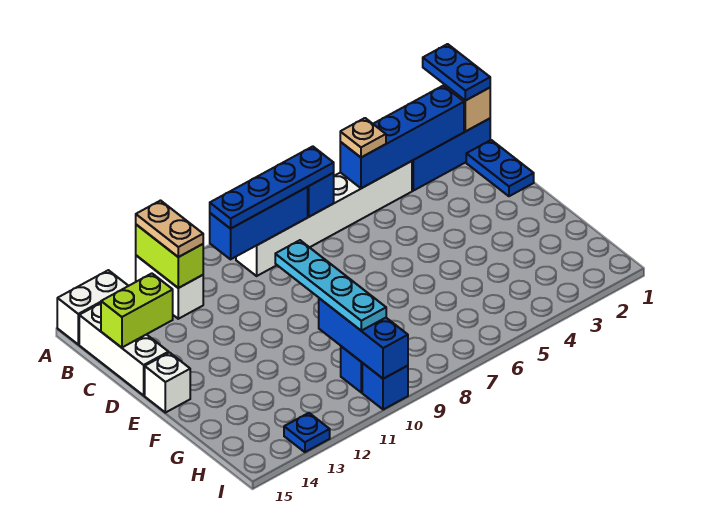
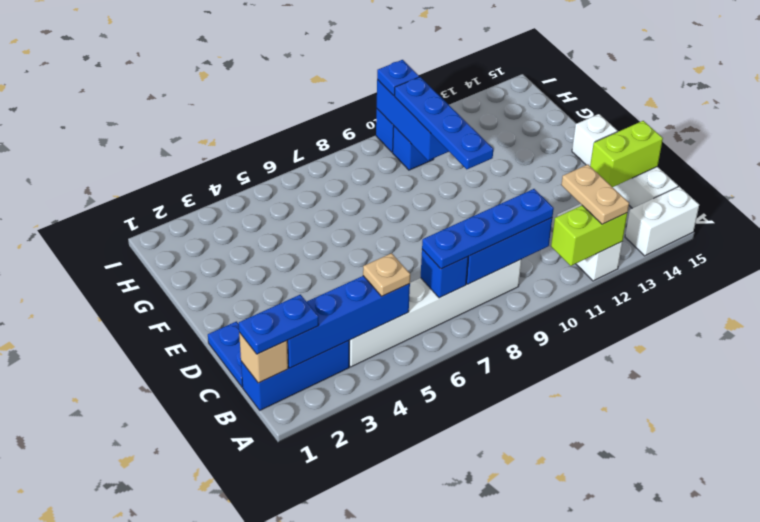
blue plate A1:B1 level 3 -> blue plate B1:B2 level 3
lime brick A12:B12 level 2 -> lime brick A11:A12 level 2
cyan plate E10:H10 level 3 -> blue plate E10:H10 level 3
blue plate I13 level 1 -> blue plate I10 level 3

